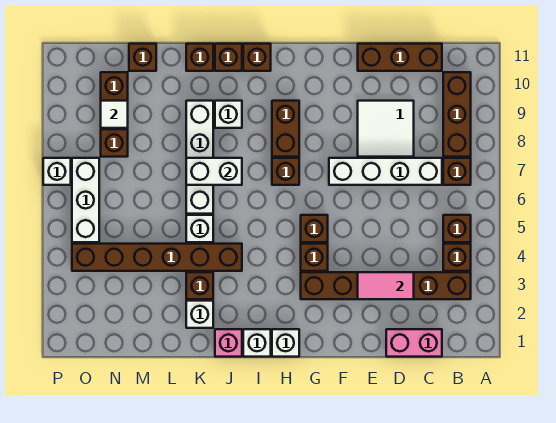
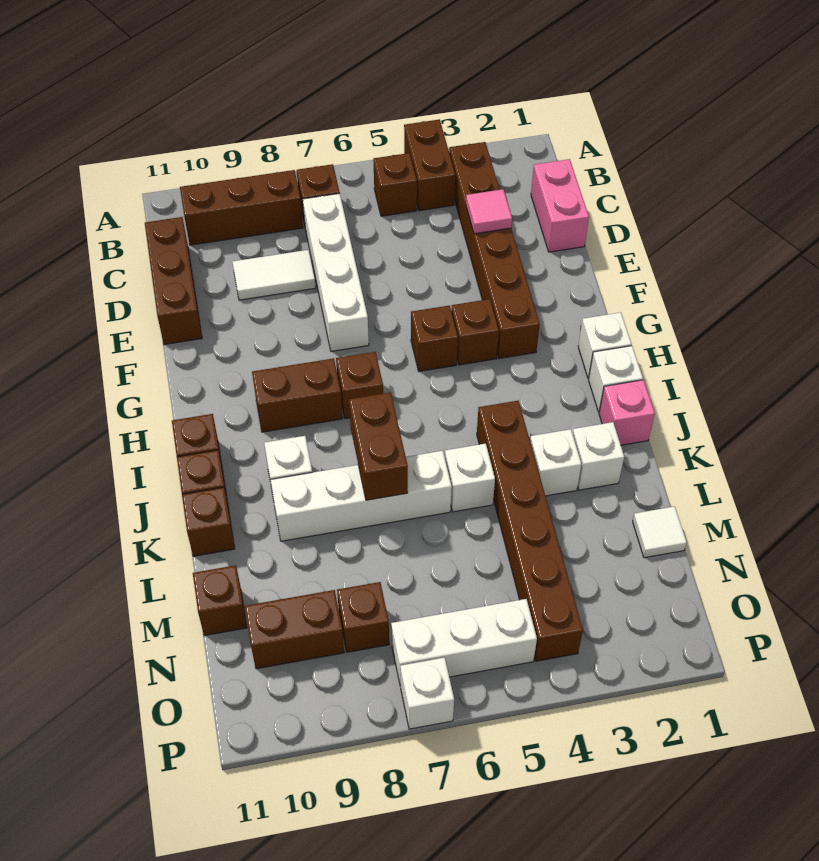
brown brick B4 level 1 -> brown brick A4:B4 level 1
pink tile D3:E3 level 2 -> pink tile D3 level 2
white tile D8:E9 level 1 -> white tile D8:D9 level 1
white brick J7:K7 level 2 -> brown brick J7:K7 level 2
brown brick K3 level 1 -> white brick K3 level 1
white tile N9 level 2 -> white tile M1 level 1

